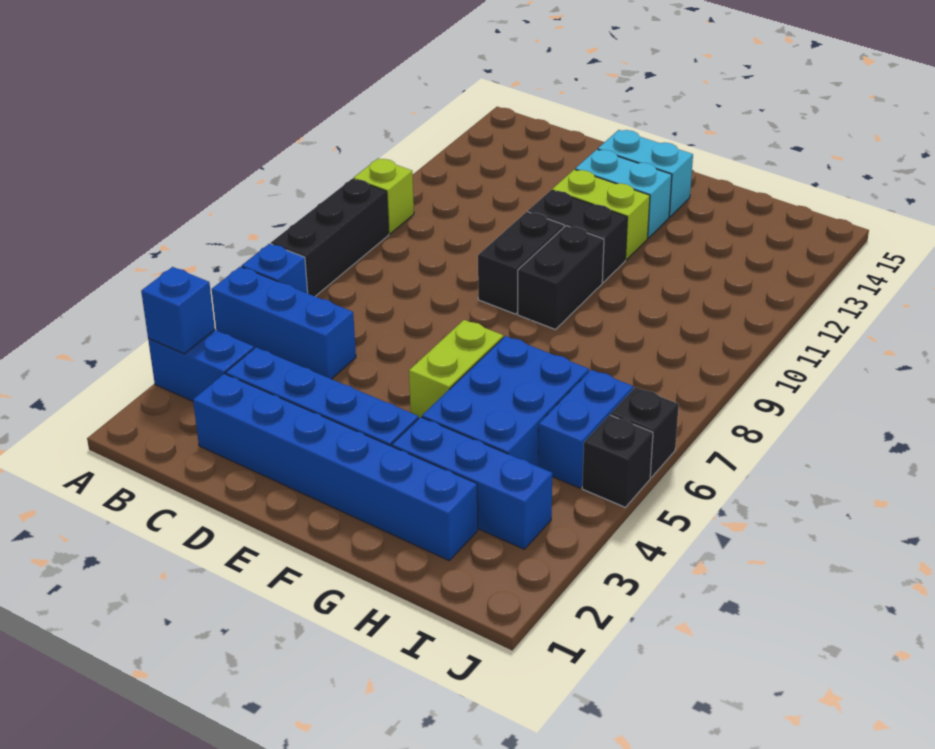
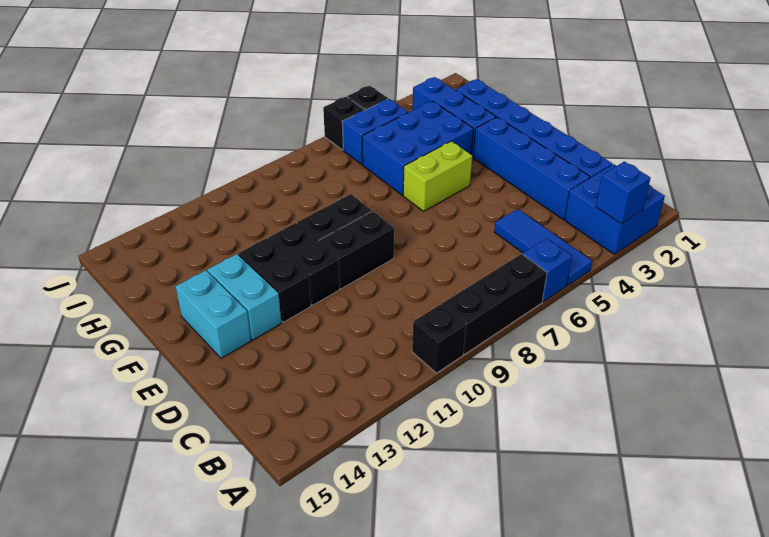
blue brick A3:B3 level 1 -> blue brick A2:B3 level 1
blue brick A5:C5 level 1 -> blue tile A5:C5 level 1
lime brick A10 level 1 -> black brick A10 level 1
lime brick E12:F12 level 1 -> black brick E12:F12 level 1

